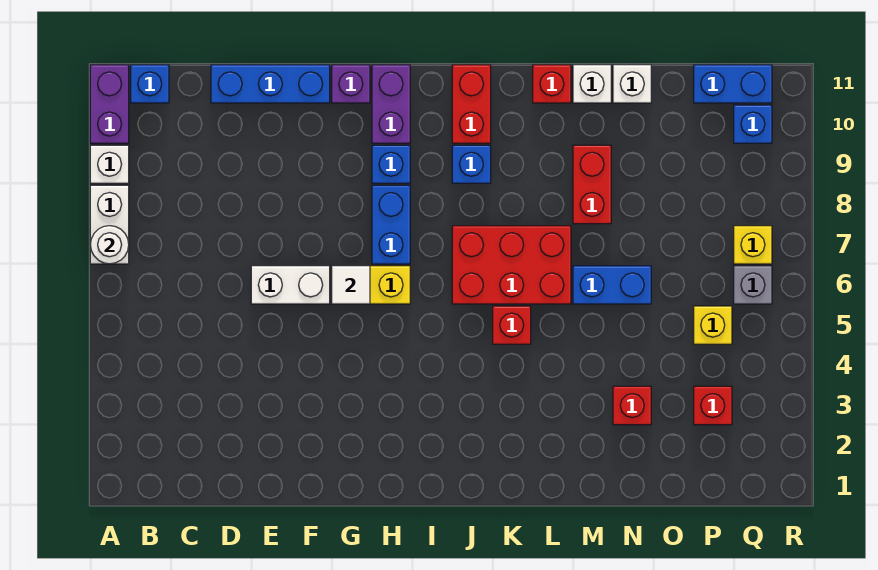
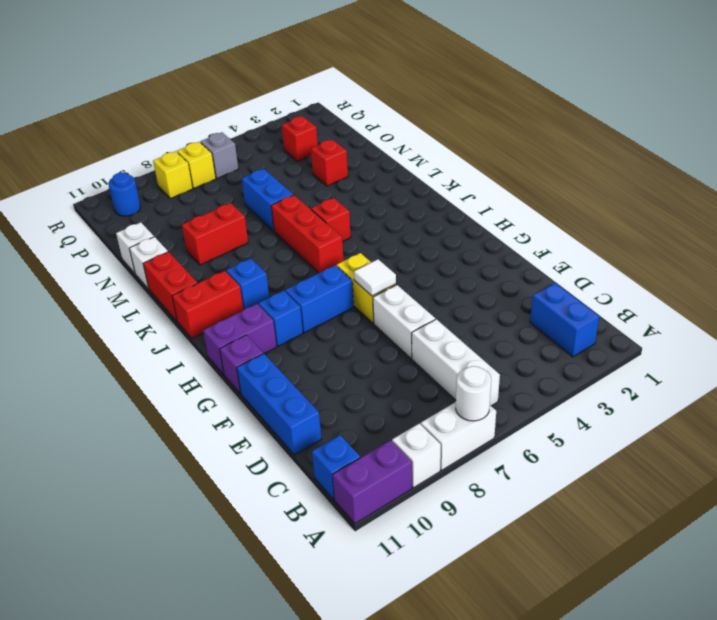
none -> white brick B6:D6 level 1
red brick J6:L7 level 1 -> red brick J6:L6 level 1
red brick L11 level 1 -> red brick K11:L11 level 1
yellow brick P5 level 1 -> yellow brick Q8 level 1
blue brick P11:Q11 level 1 -> blue brick B2:C2 level 1
blue brick Q10 level 1 -> blue round brick Q10 level 1

